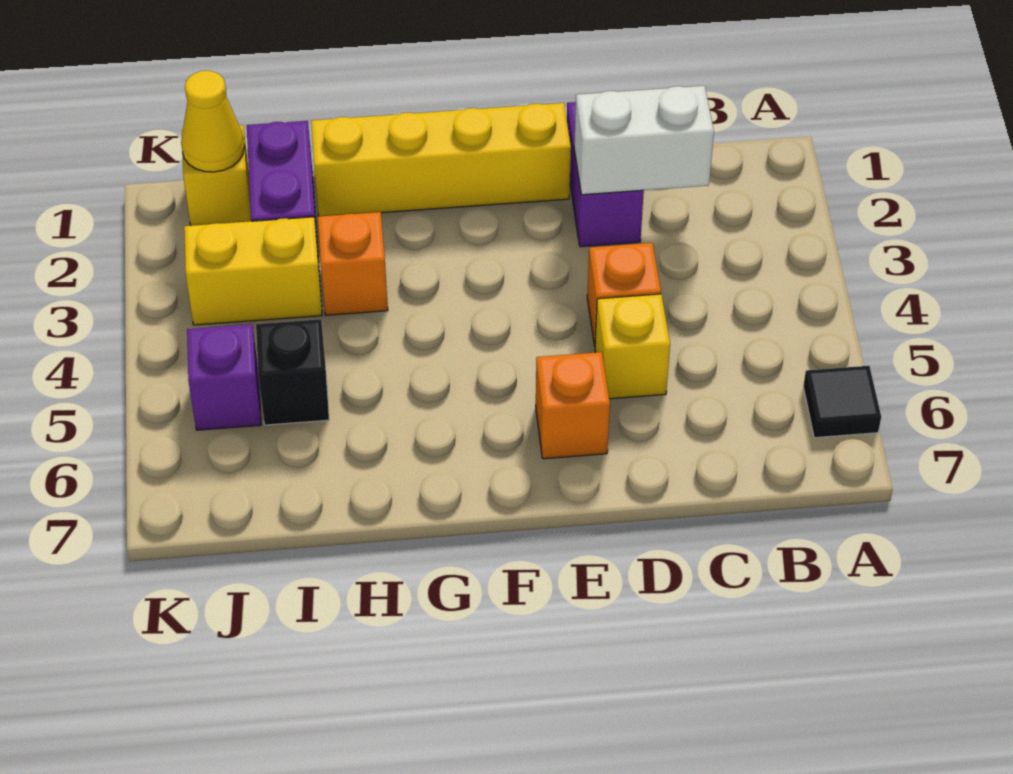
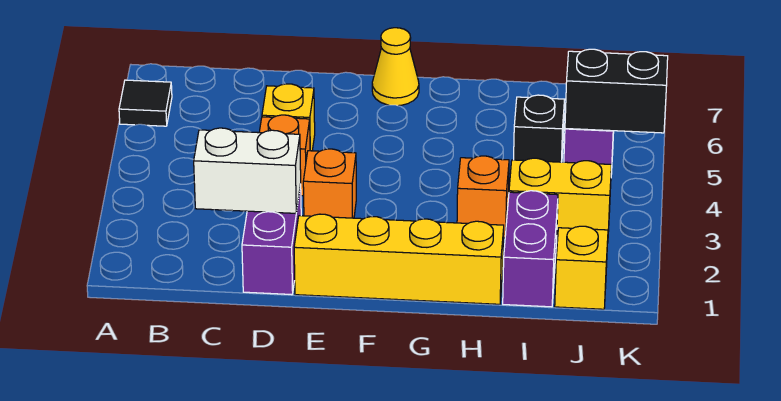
orange brick E6 level 1 -> orange brick E3 level 1
yellow cone J1 level 2 -> yellow cone F7 level 1
none -> black brick J5:K5 level 2

